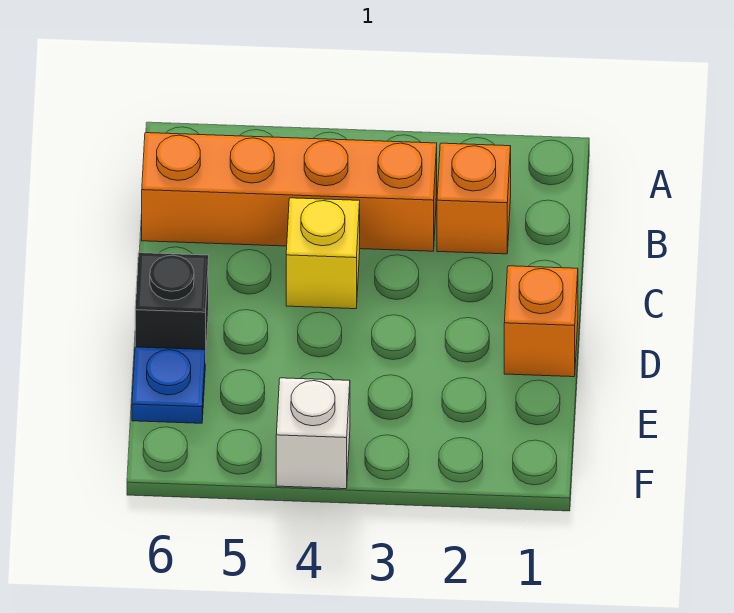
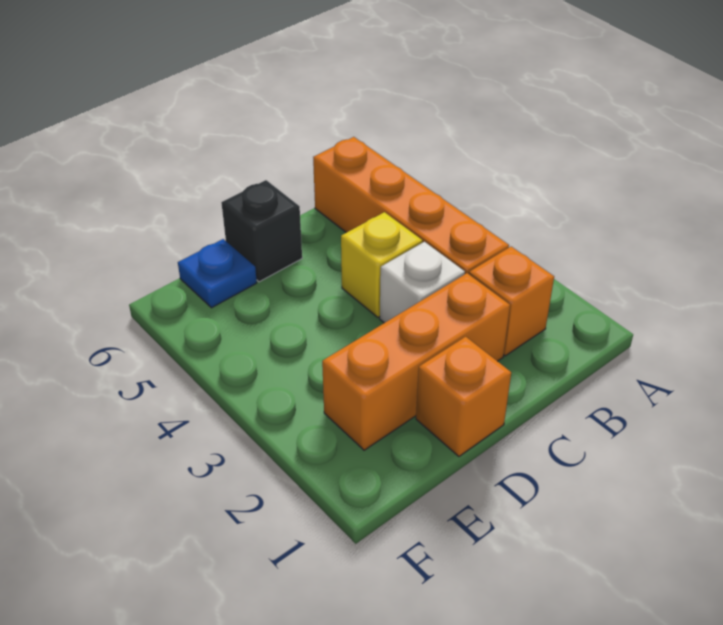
none -> orange brick C2:E2 level 1
white brick F4 level 1 -> white brick C3 level 1

